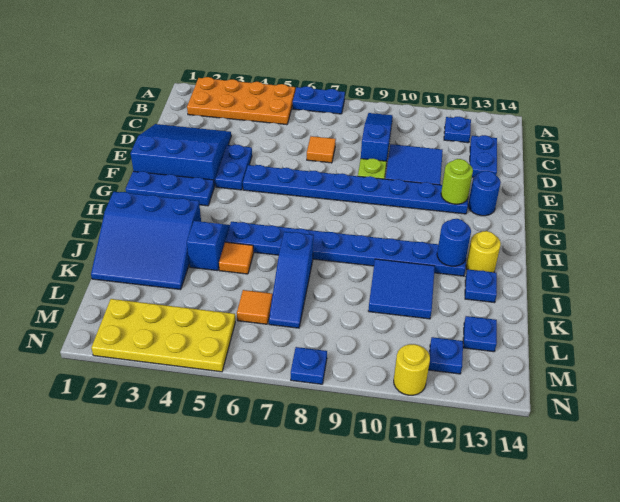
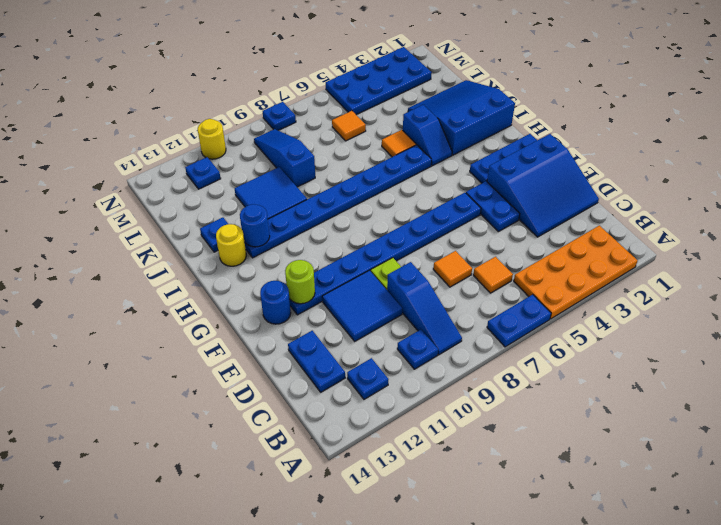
none -> orange tile C6 level 1
blue slope J7:L7 level 1 top J -> blue slope K9:M9 level 1 top K
blue plate L13 level 1 -> blue plate B10 level 1
yellow plate M2:N5 level 1 -> blue plate M2:N5 level 1

